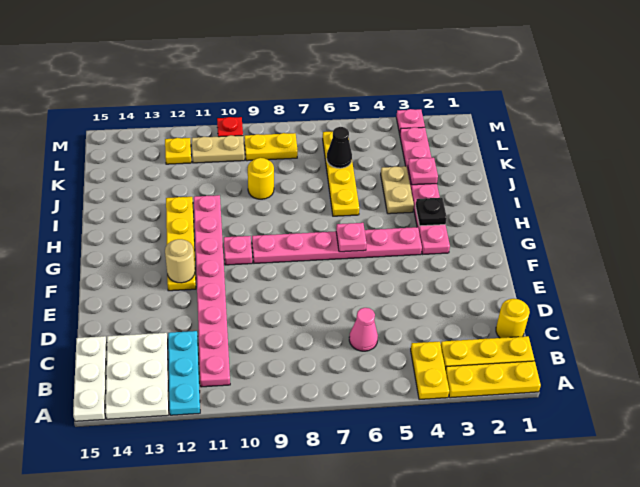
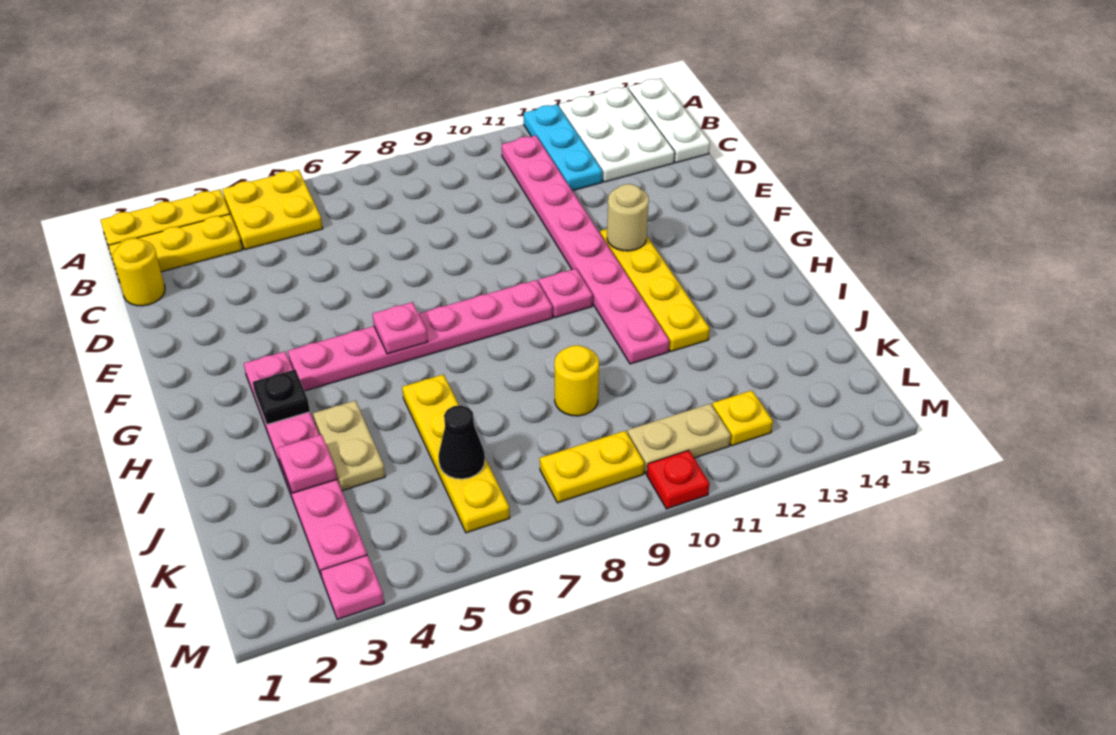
yellow plate A4:B4 level 1 -> yellow plate A4:B5 level 1
pink cone C6 level 1 -> none

